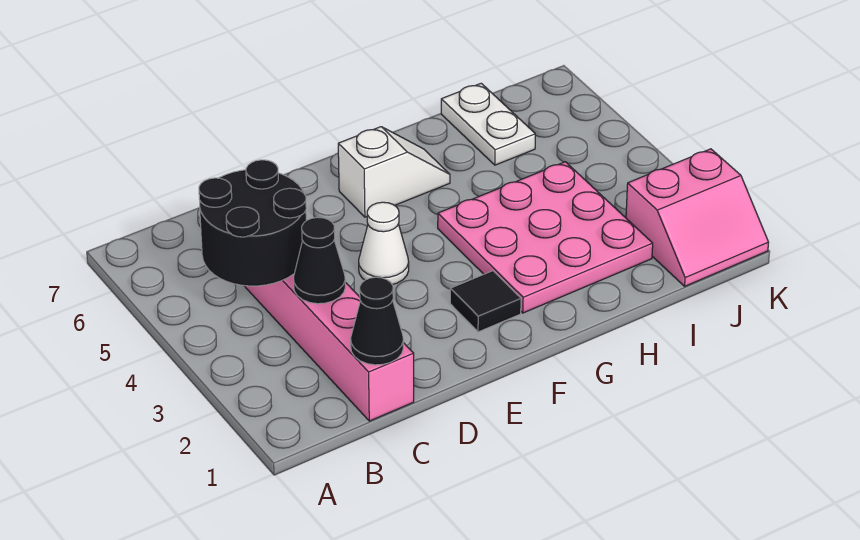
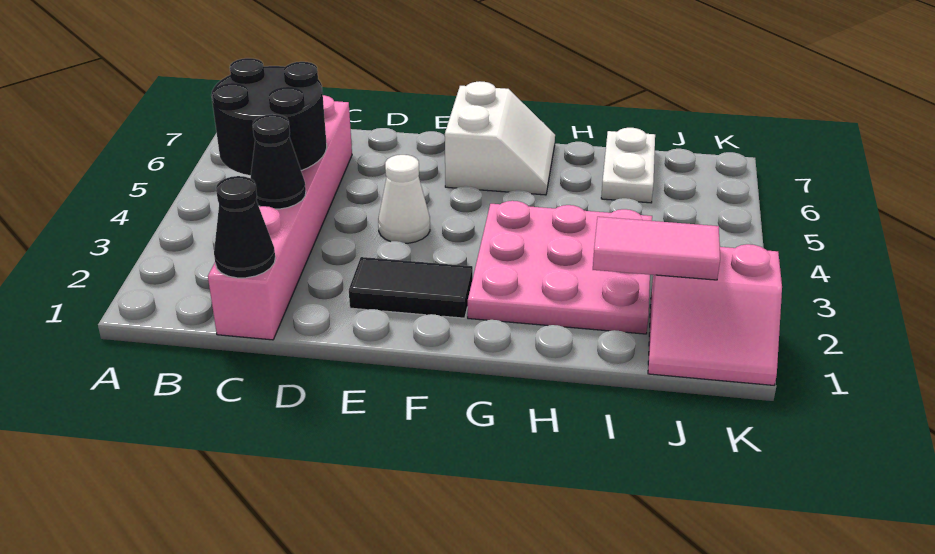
black tile F2 level 1 -> black tile E2:F2 level 1
white slope F6:G6 level 1 top F -> white slope F6:G7 level 1 top F
none -> pink tile I2:J2 level 2

